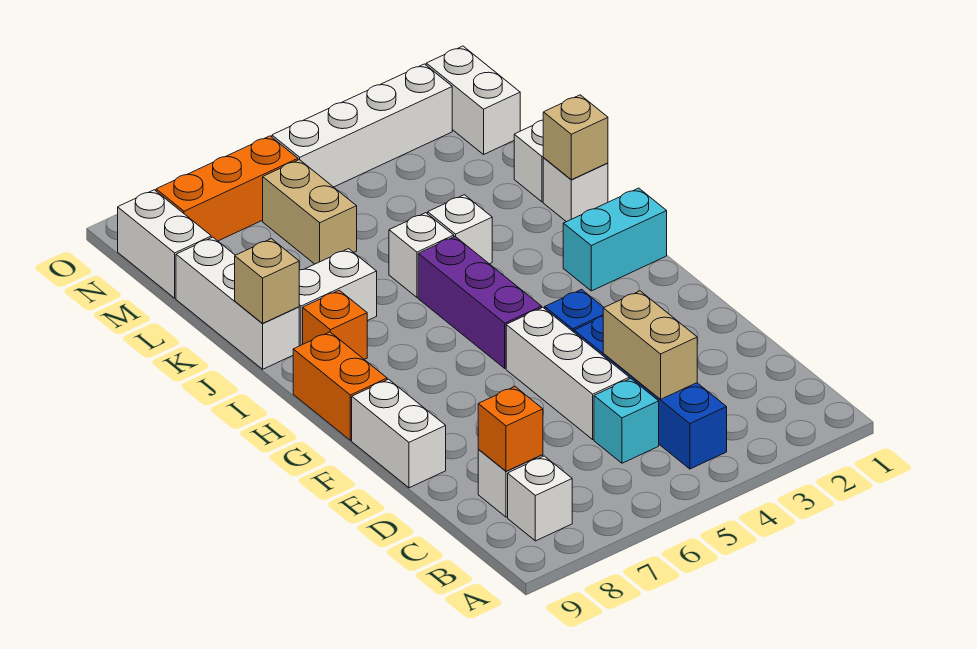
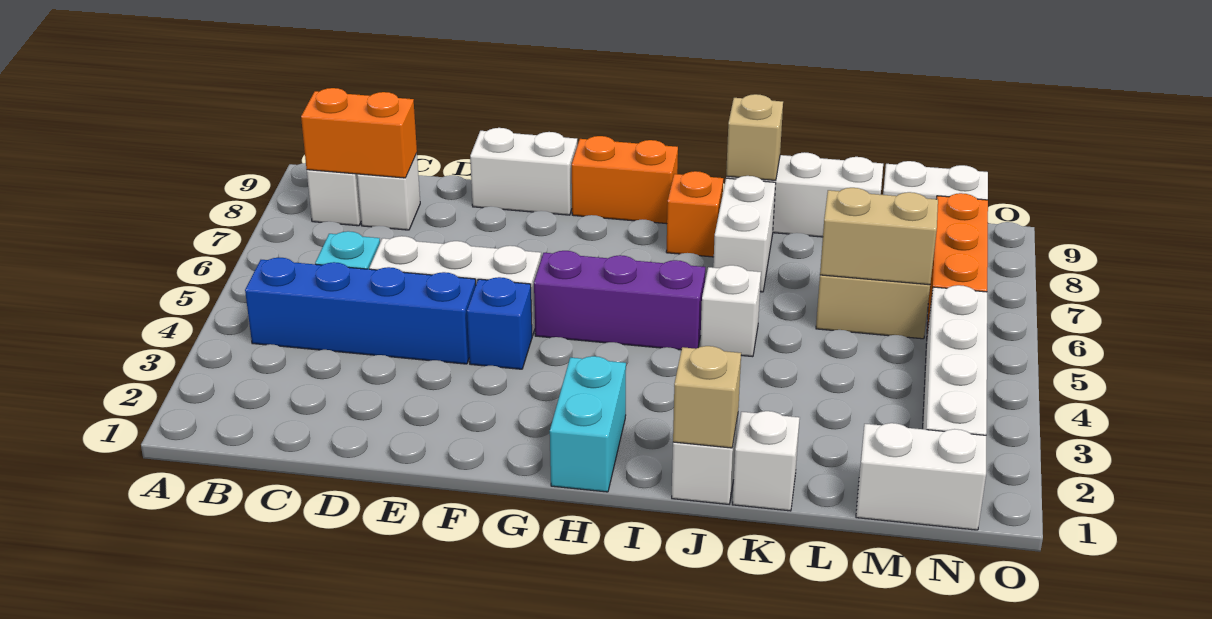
tan brick C4:D4 level 2 -> tan brick L6:M6 level 2
orange brick C8 level 2 -> orange brick B8:C8 level 2
white brick J4 level 1 -> none

